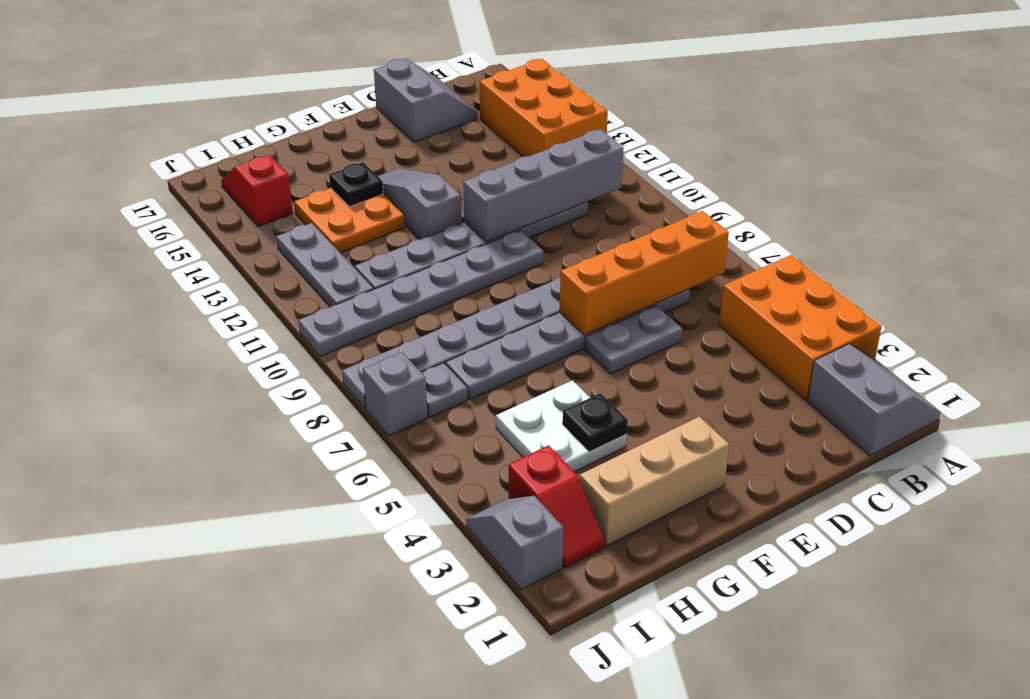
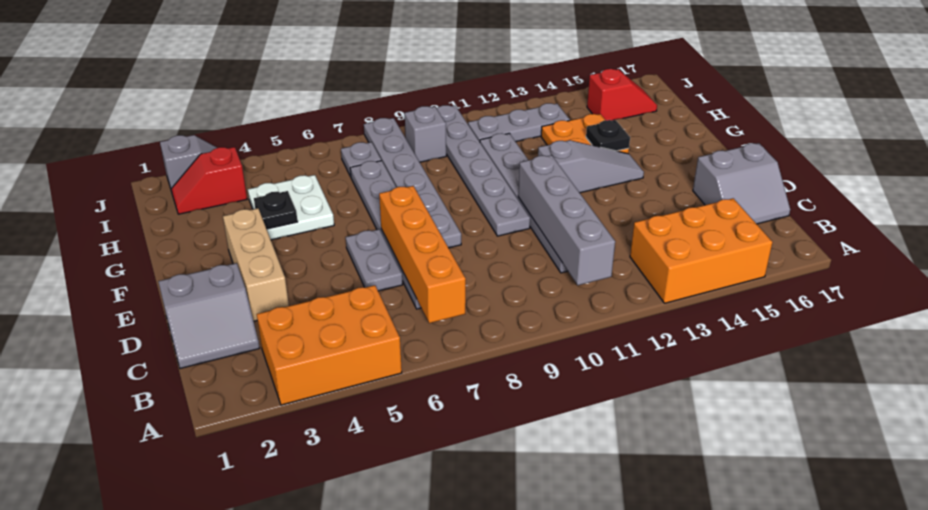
grey slope A1:B2 level 1 top B -> grey slope C1:D2 level 1 top D
tan brick F2:H2 level 1 -> tan brick D3:F3 level 1
grey brick J7 level 1 -> grey brick I9 level 1

